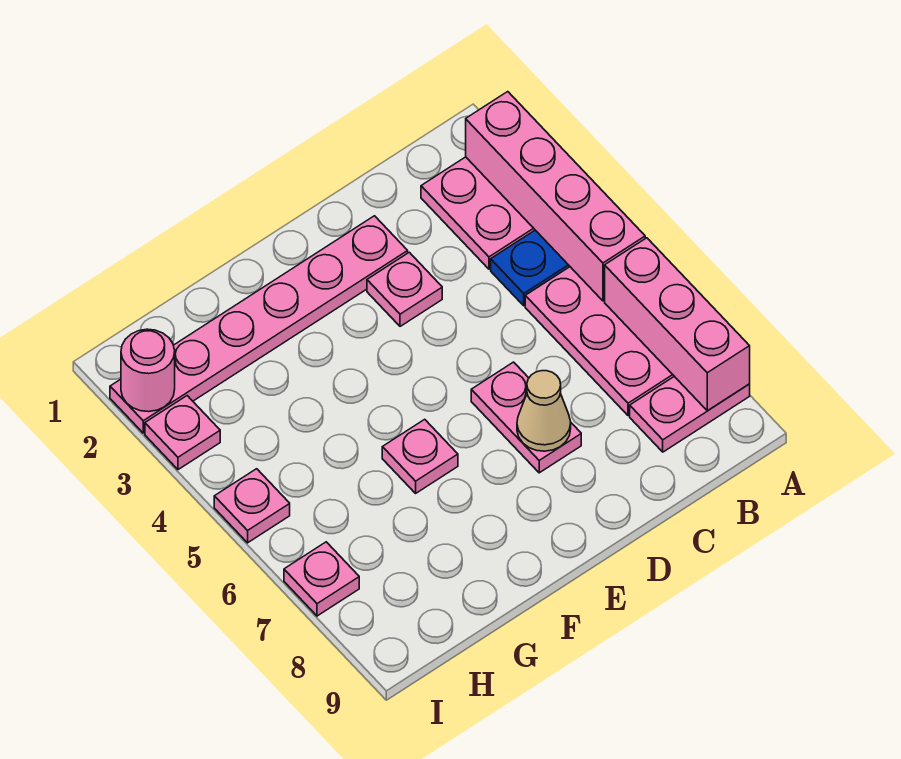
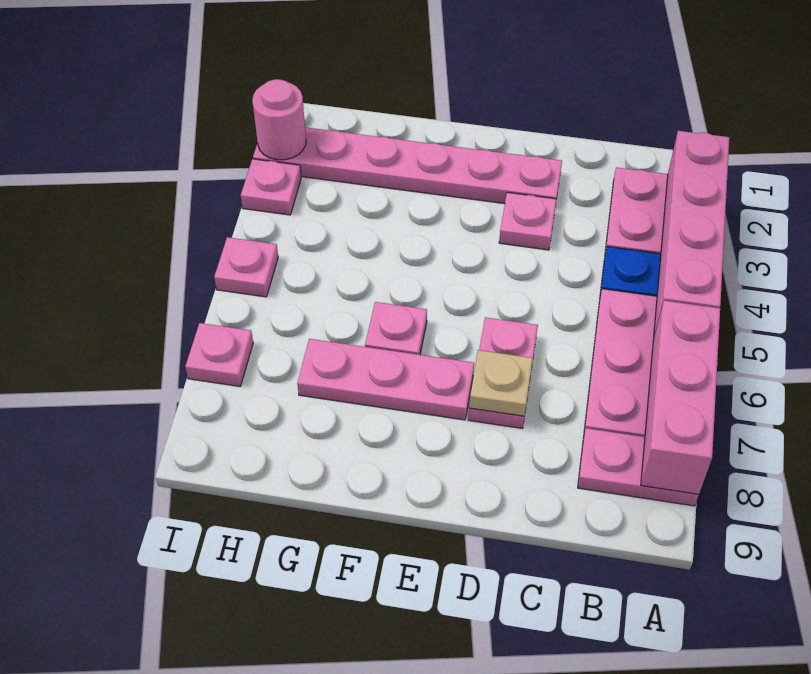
tan cone D7 level 2 -> tan plate D7 level 2
none -> pink plate E7:G7 level 1

